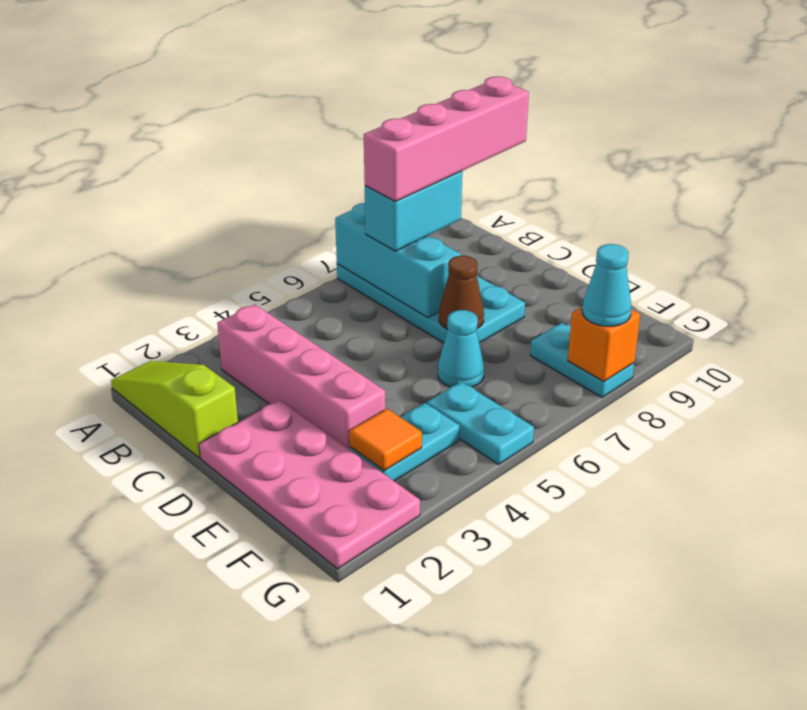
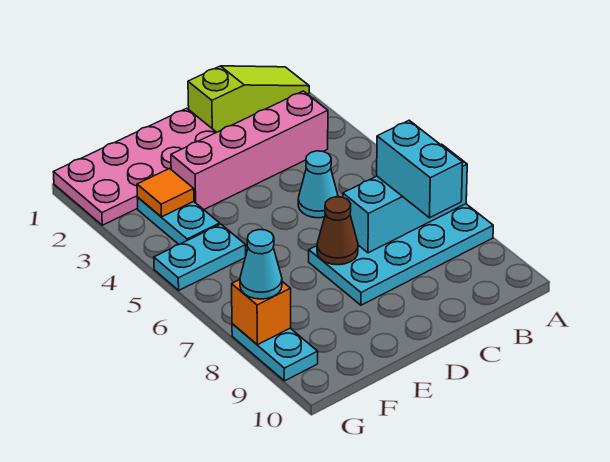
pink brick B7:B10 level 4 -> none
cyan cone E6 level 1 -> cyan cone C5 level 1
cyan plate F8:G8 level 1 -> cyan plate G8:G9 level 1

